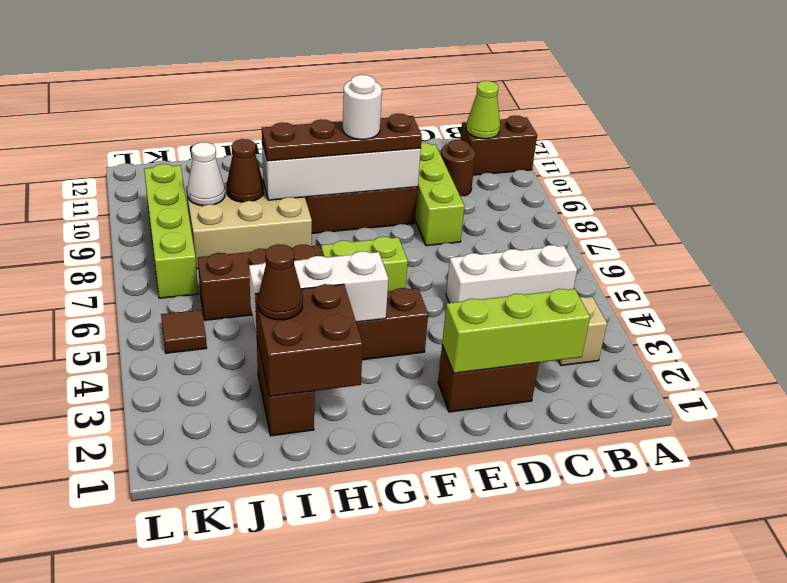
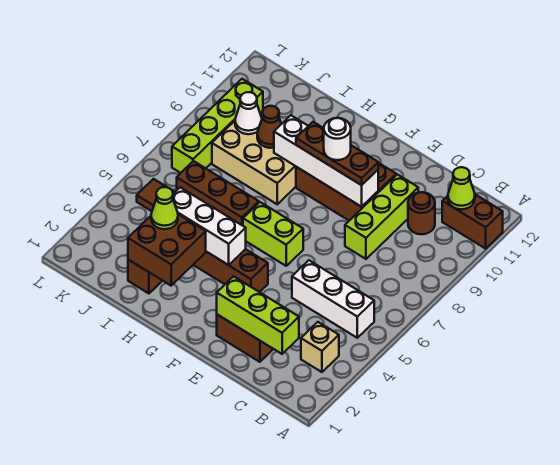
brown plate E9:H9 level 3 -> brown plate E9:G9 level 3
brown cone I3 level 3 -> lime cone I3 level 3

